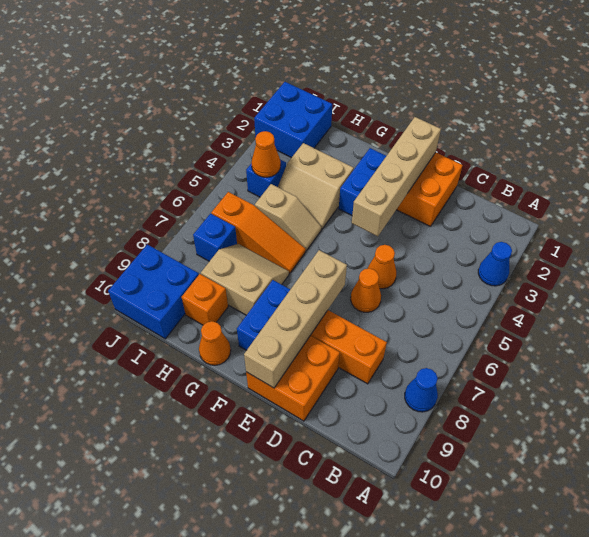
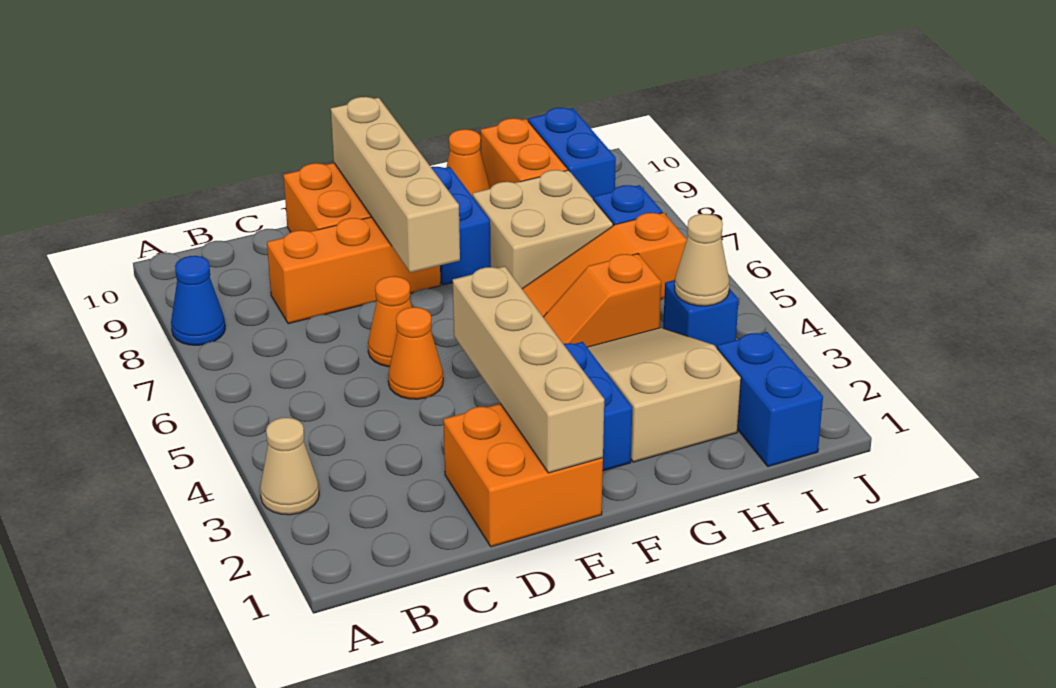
blue cone A3 level 1 -> tan cone A3 level 1
tan slope G3:H4 level 1 top 3 -> tan slope G2:H4 level 1 top 2
tan slope G5:H5 level 1 top H -> orange slope G5:H5 level 1 top H
tan slope G7:H8 level 1 top 8 -> tan brick G7:H8 level 1
orange brick H9 level 1 -> orange brick H9:H10 level 1
blue brick I1:J2 level 1 -> blue brick I1:I2 level 1
orange cone I4 level 2 -> tan cone I4 level 2
blue brick I9:J10 level 1 -> blue brick I9:I10 level 1

